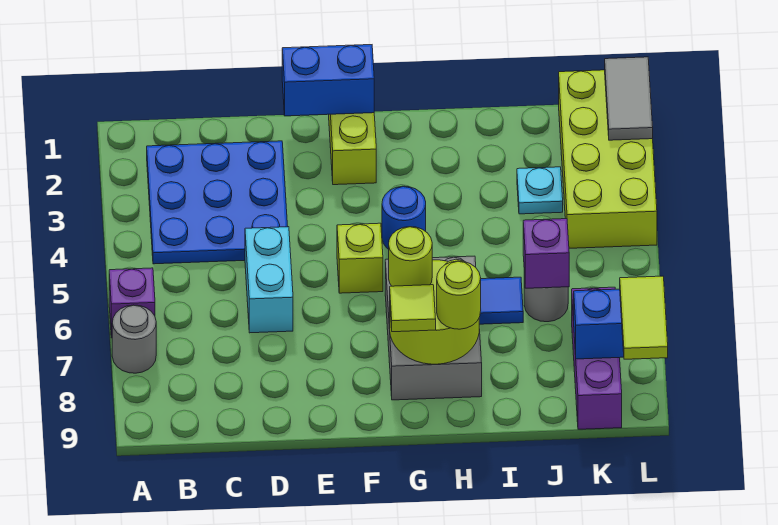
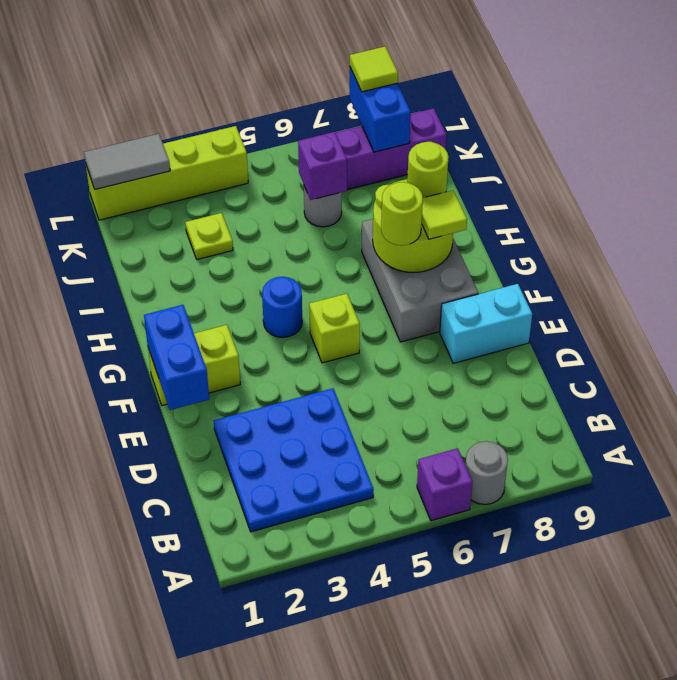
cyan brick D5:D6 level 1 -> cyan brick E8:E9 level 1
grey brick G6:H8 level 1 -> grey brick F7:H8 level 1
blue tile I6 level 1 -> none
cyan plate J3 level 1 -> lime plate J3 level 1
lime brick K1:L4 level 1 -> lime brick L1:L4 level 1
lime tile L8:L9 level 3 -> lime tile L8 level 3

